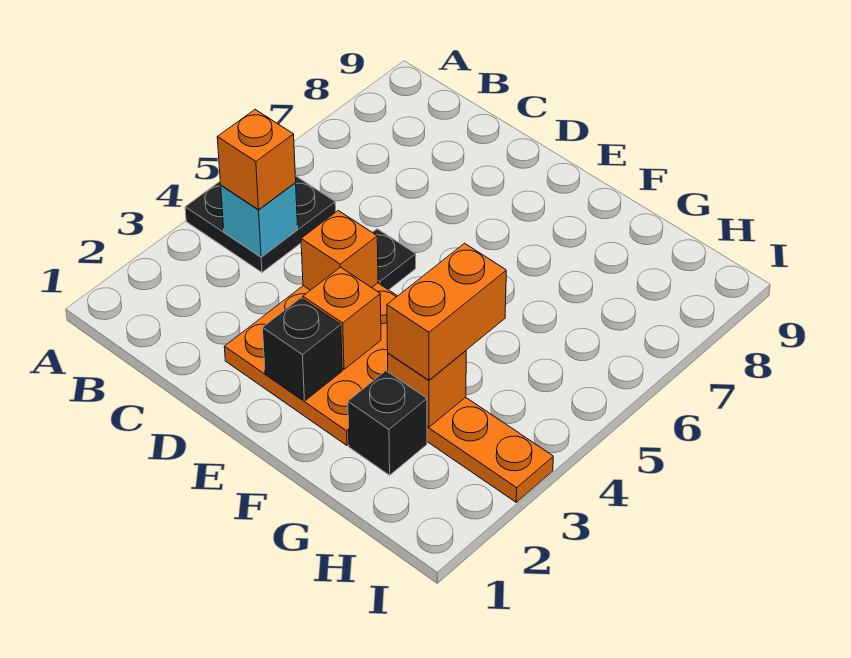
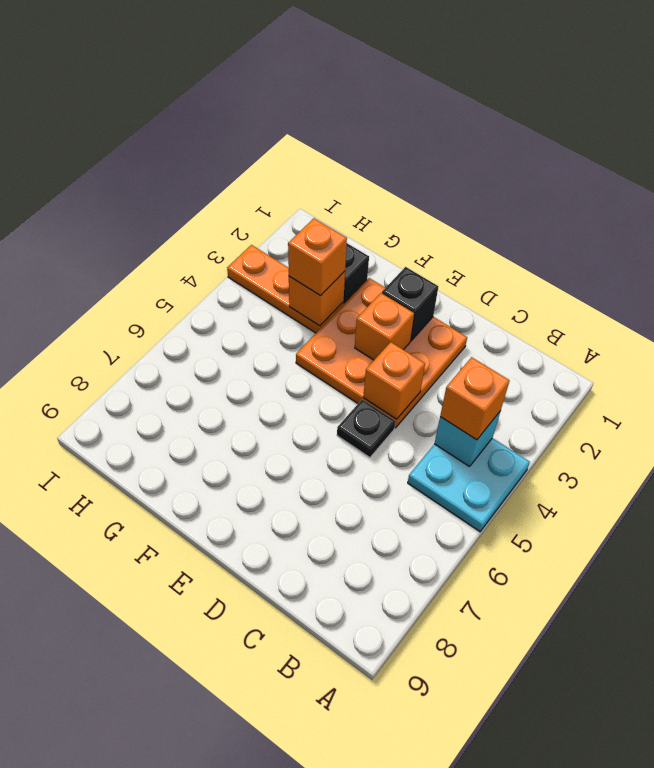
black plate A4:B5 level 1 -> cyan plate A4:B5 level 1
orange brick G3:G4 level 3 -> orange brick G3 level 3

